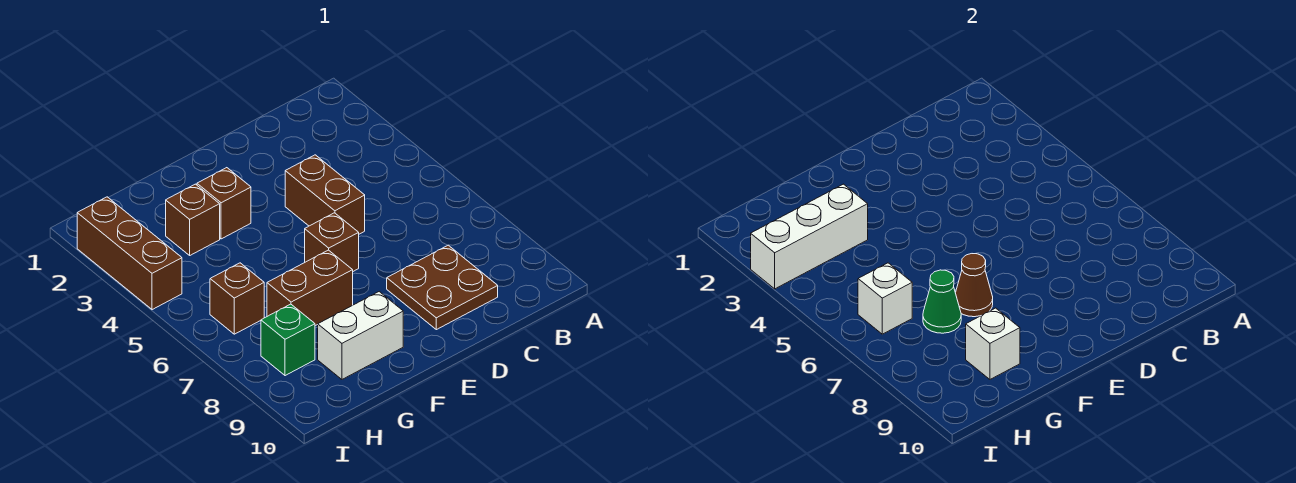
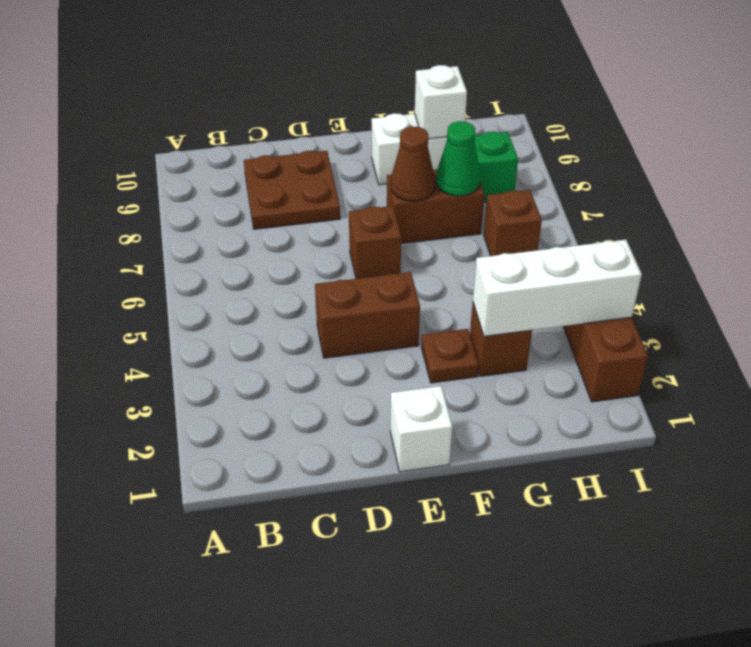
brown brick D4:D5 level 1 -> brown brick D4:E4 level 1
brown brick F3 level 1 -> brown plate F3 level 1
white brick H6 level 2 -> white brick E1 level 1

